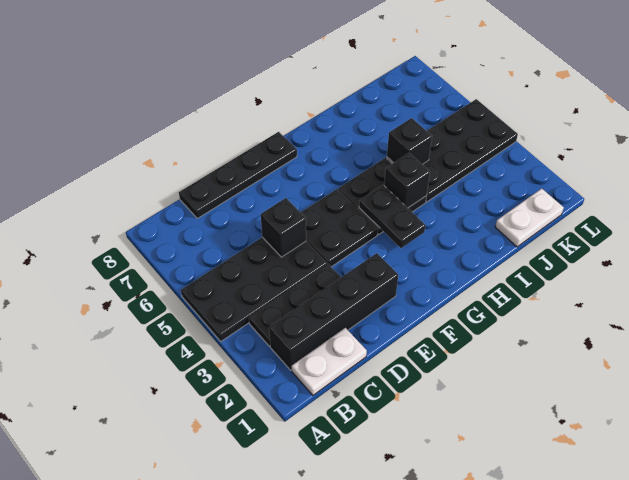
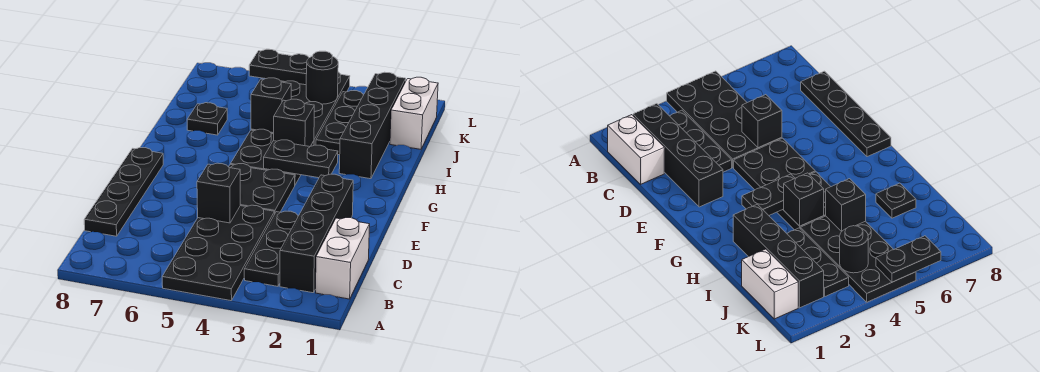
white plate B1:C1 level 1 -> white brick B1:C1 level 1
none -> black brick H2:K2 level 1
none -> black plate I3:K3 level 1
none -> black plate I7 level 1
white plate J1:K1 level 1 -> white brick J1:K1 level 1
none -> black round brick K4 level 2
none -> black plate L5:L6 level 2

